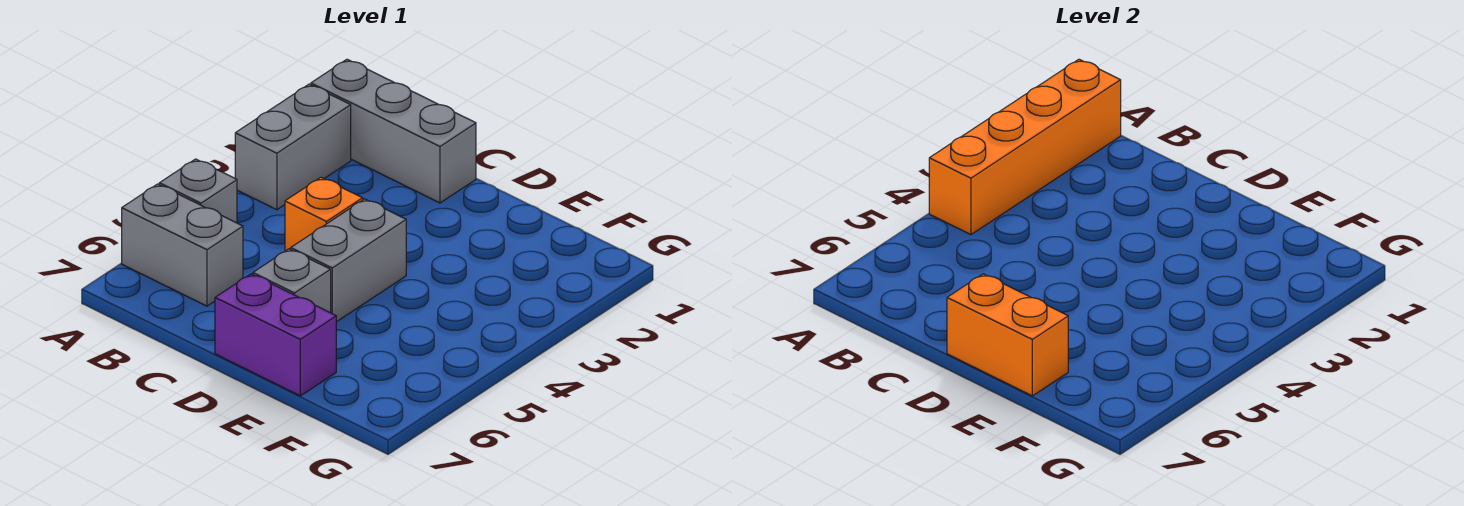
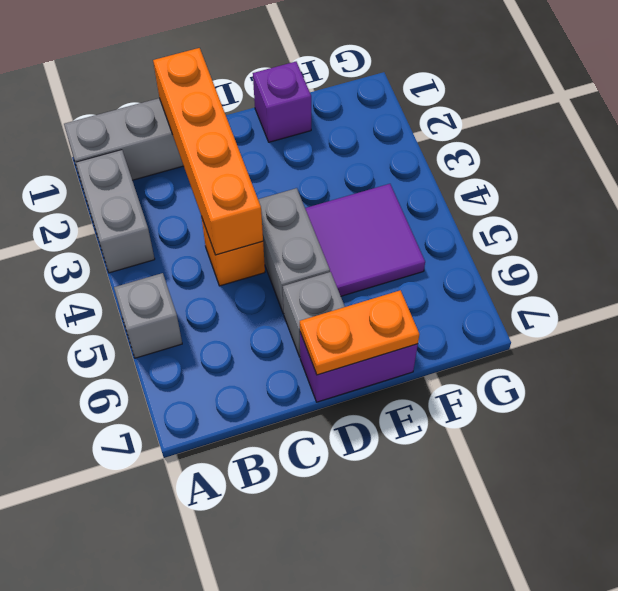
orange brick A1:A4 level 2 -> orange brick C1:C4 level 2
grey brick A6:B6 level 1 -> none
orange brick D7:E7 level 2 -> orange plate D7:E7 level 2
none -> purple brick E1 level 1
none -> purple tile E4:F5 level 1

